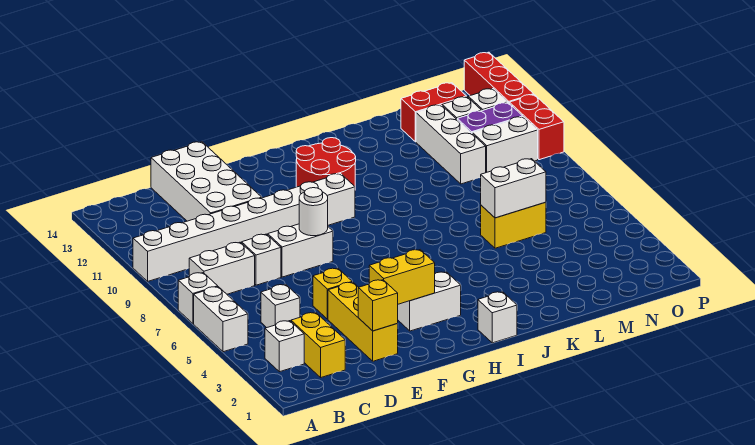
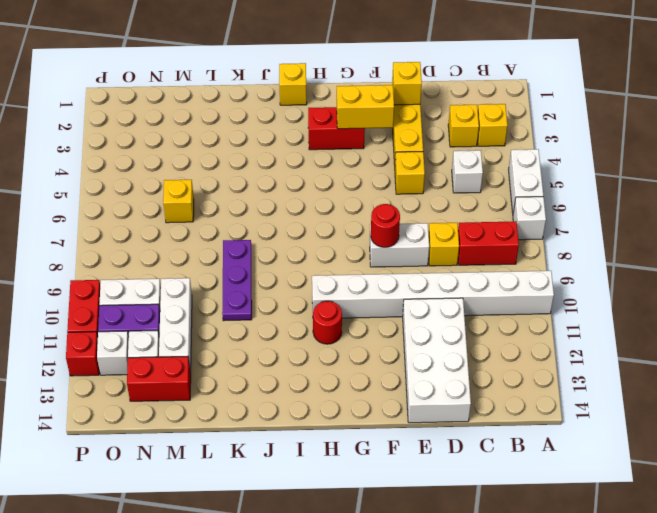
white brick B3 level 1 -> yellow brick B3 level 1
white brick B8:C8 level 1 -> red brick B8:C8 level 1
yellow brick C2:C3 level 1 -> yellow brick C3 level 1
white brick D8 level 1 -> yellow brick D8 level 1
white round brick F8 level 2 -> red round brick F8 level 2
white brick G3:H3 level 1 -> red brick G3:H3 level 1
red round brick H11:I12 level 1 -> red round brick H11 level 1
white brick I1 level 1 -> yellow brick I1 level 1
none -> purple plate K8:K10 level 1
yellow brick L6:M6 level 1 -> yellow brick M6 level 1
white brick L6:M6 level 2 -> none
red brick P12:P14 level 1 -> red brick P12 level 1

